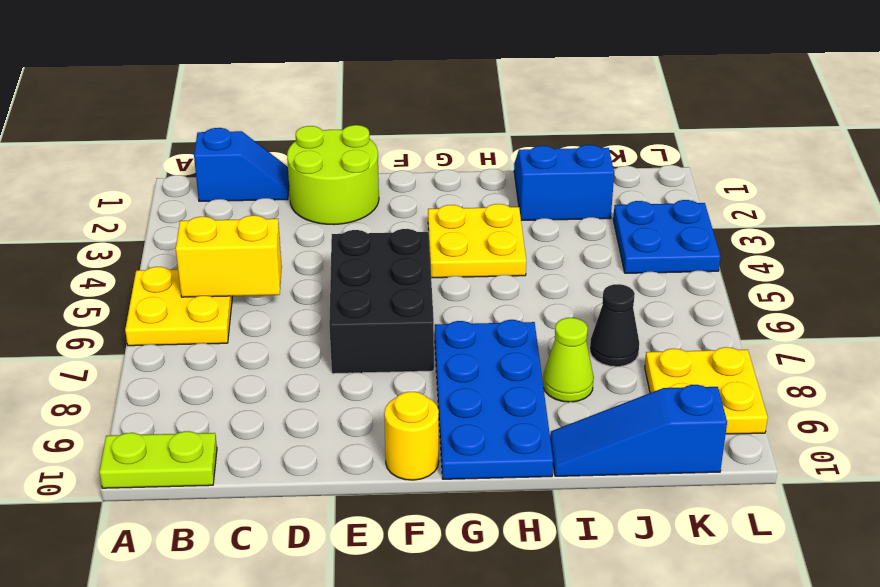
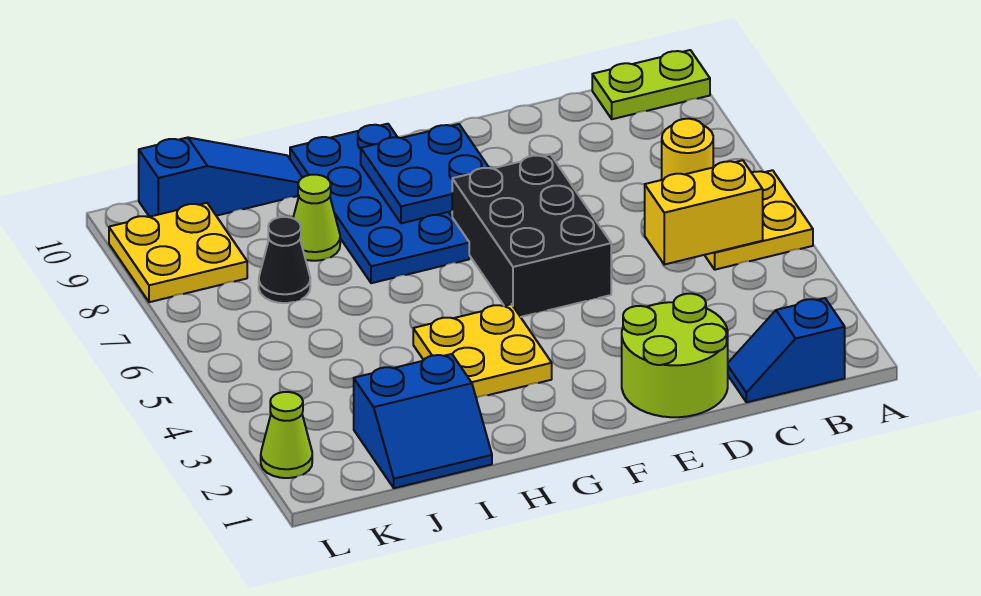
yellow round brick F10 level 1 -> yellow round brick B7 level 1
blue plate K3:L4 level 1 -> blue plate F8:G9 level 2
none -> lime cone L2 level 1

